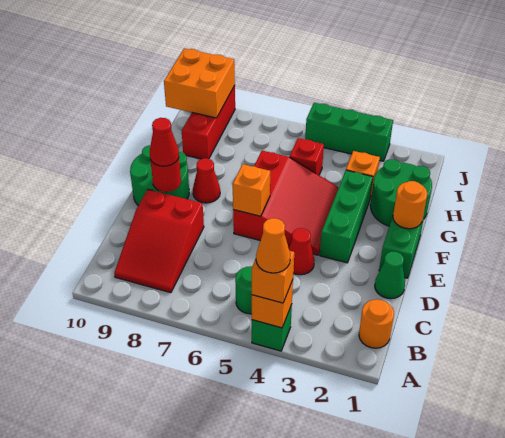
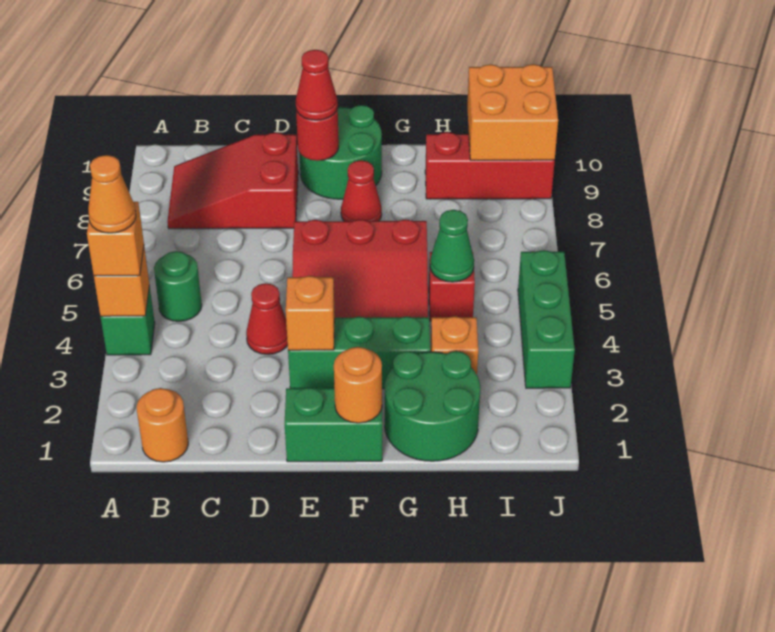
green cone D1 level 1 -> green cone H5 level 2
orange brick E6 level 2 -> orange brick E3 level 2

